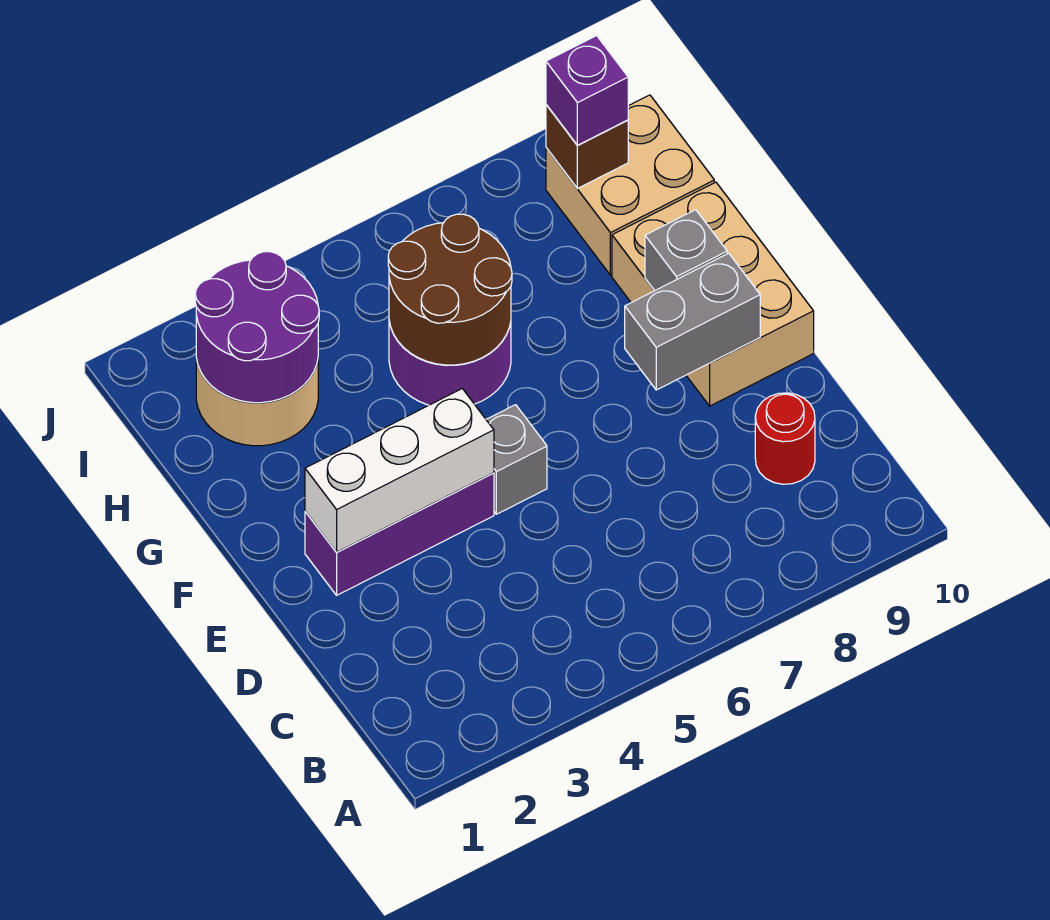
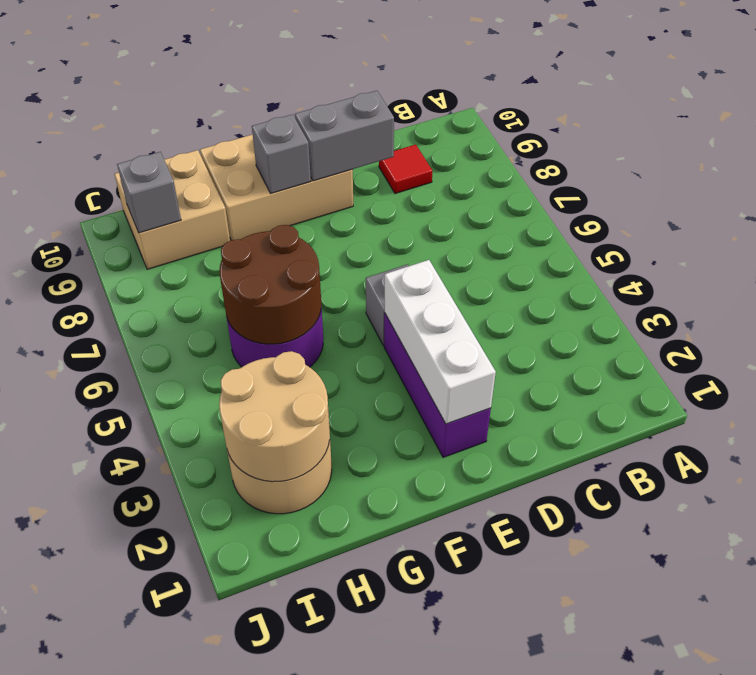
red round brick C9 level 1 -> red tile C9 level 1
grey brick E8:E9 level 2 -> grey brick D9:E9 level 2
purple round brick H2:I3 level 2 -> tan round brick H2:I3 level 2
brown brick I9 level 2 -> grey brick I9 level 2
purple brick I9 level 3 -> none

